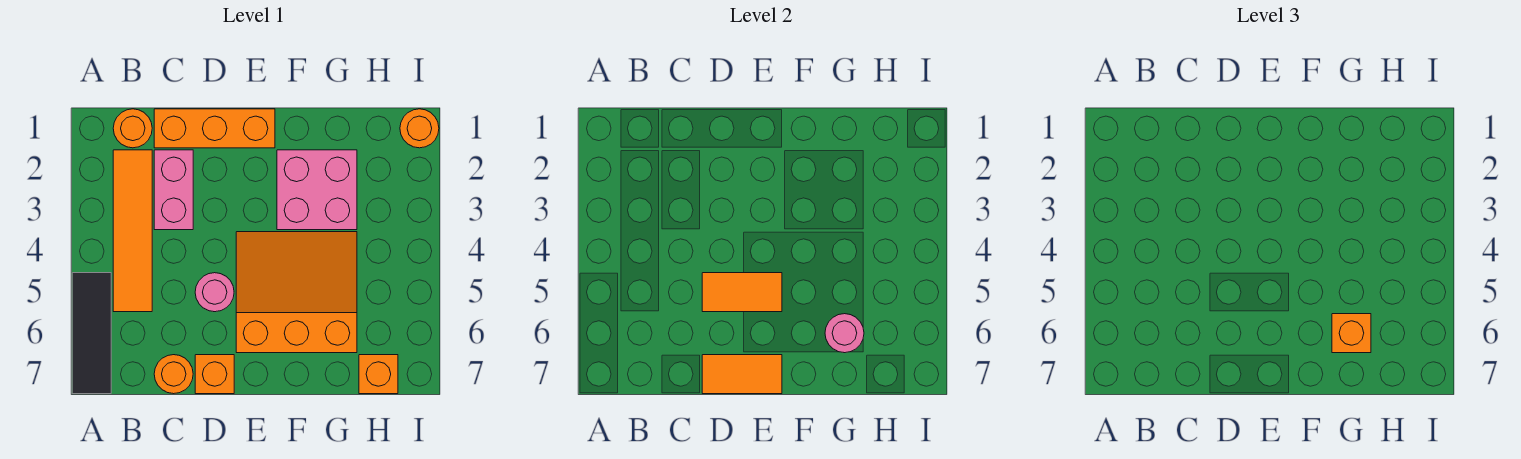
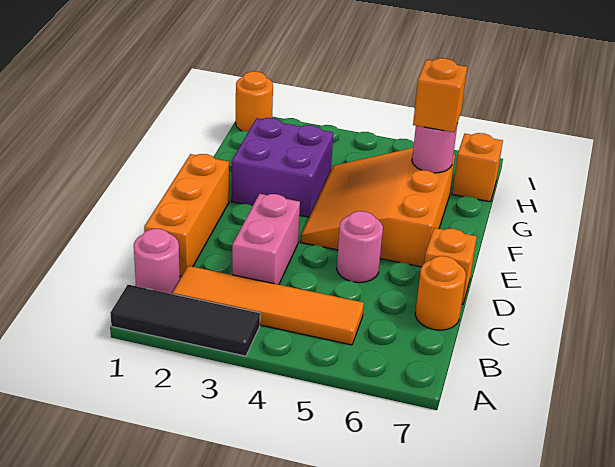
black tile A5:A7 level 1 -> black tile A1:A3 level 1
orange round brick B1 level 1 -> pink round brick B1 level 1
pink brick C2:C3 level 1 -> pink brick C3:D3 level 1
orange tile D5:E5 level 2 -> none
orange tile D7:E7 level 2 -> none
pink brick F2:G3 level 1 -> purple brick F2:G3 level 1

